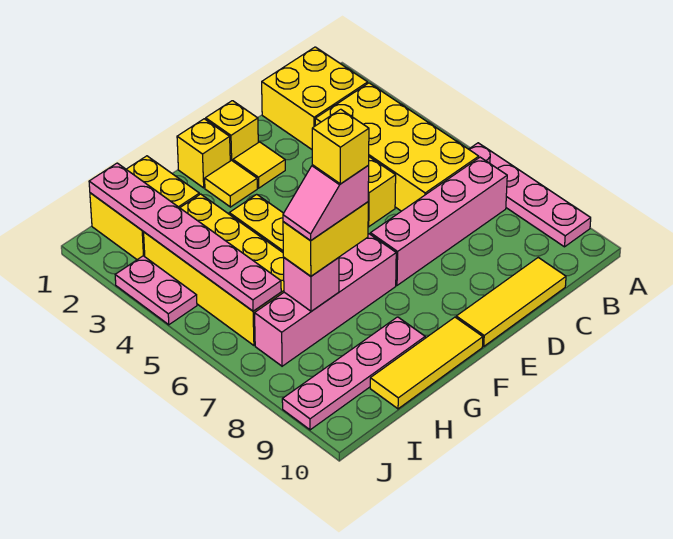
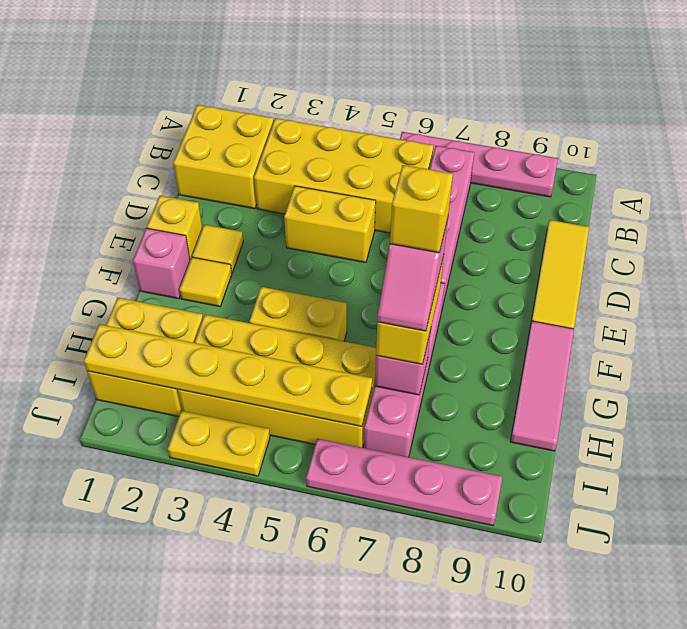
yellow brick F1 level 1 -> pink brick F1 level 1
yellow tile F10:H10 level 1 -> pink tile F10:H10 level 1
pink plate G9:J9 level 1 -> pink plate J6:J9 level 1
pink plate I1:I6 level 2 -> yellow plate I1:I6 level 2
pink plate J3:J4 level 1 -> yellow plate J3:J4 level 1

